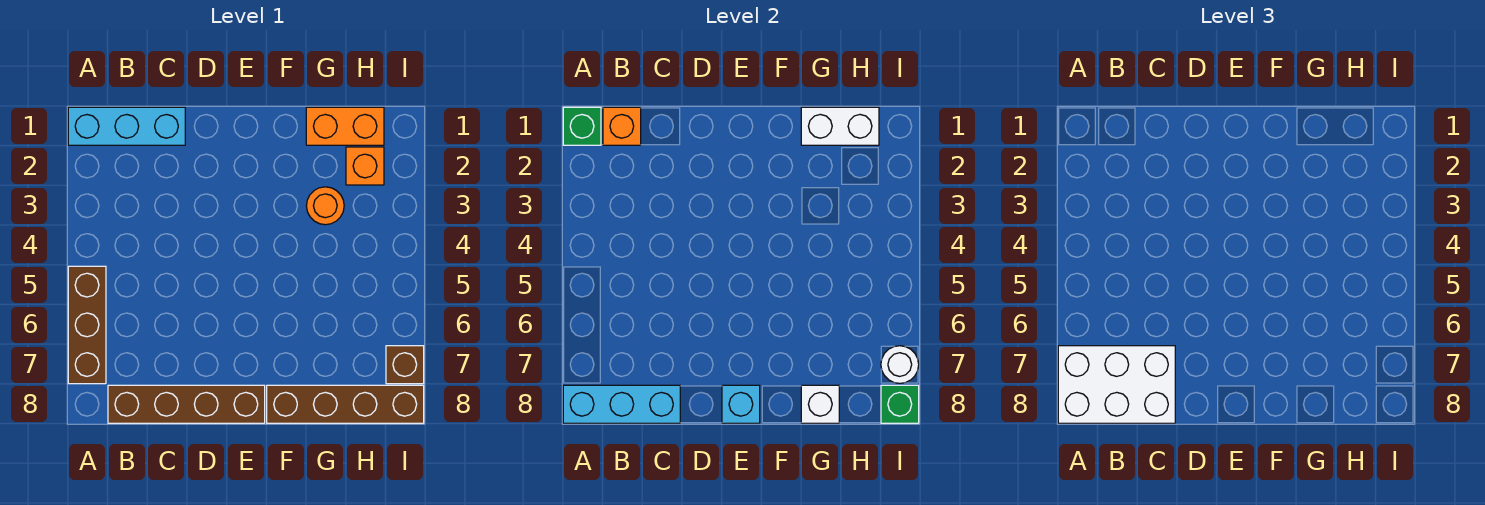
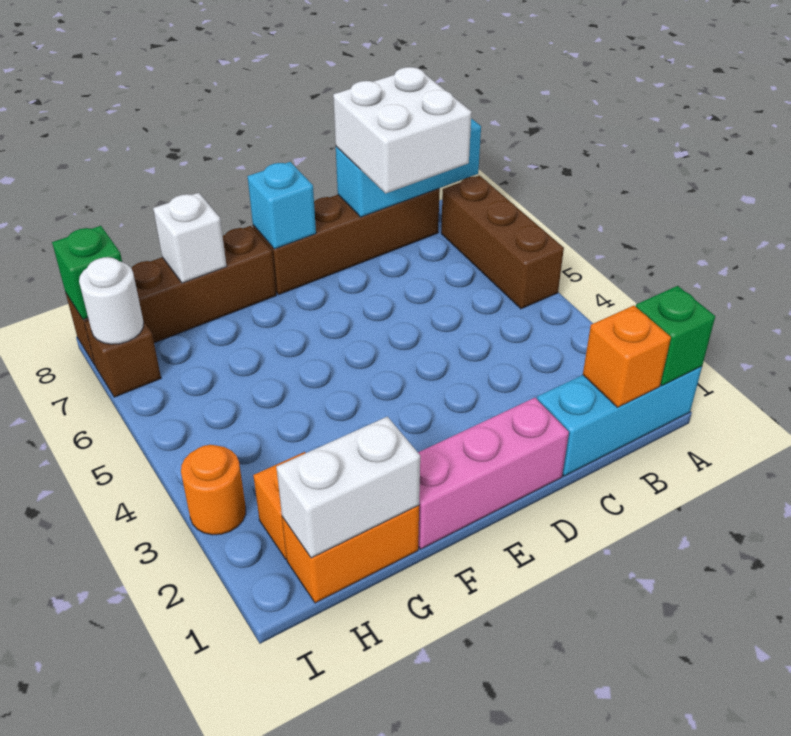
white brick A7:C8 level 3 -> white brick B7:C8 level 3
none -> pink brick D1:F1 level 1
orange round brick G3 level 1 -> orange round brick I3 level 1

